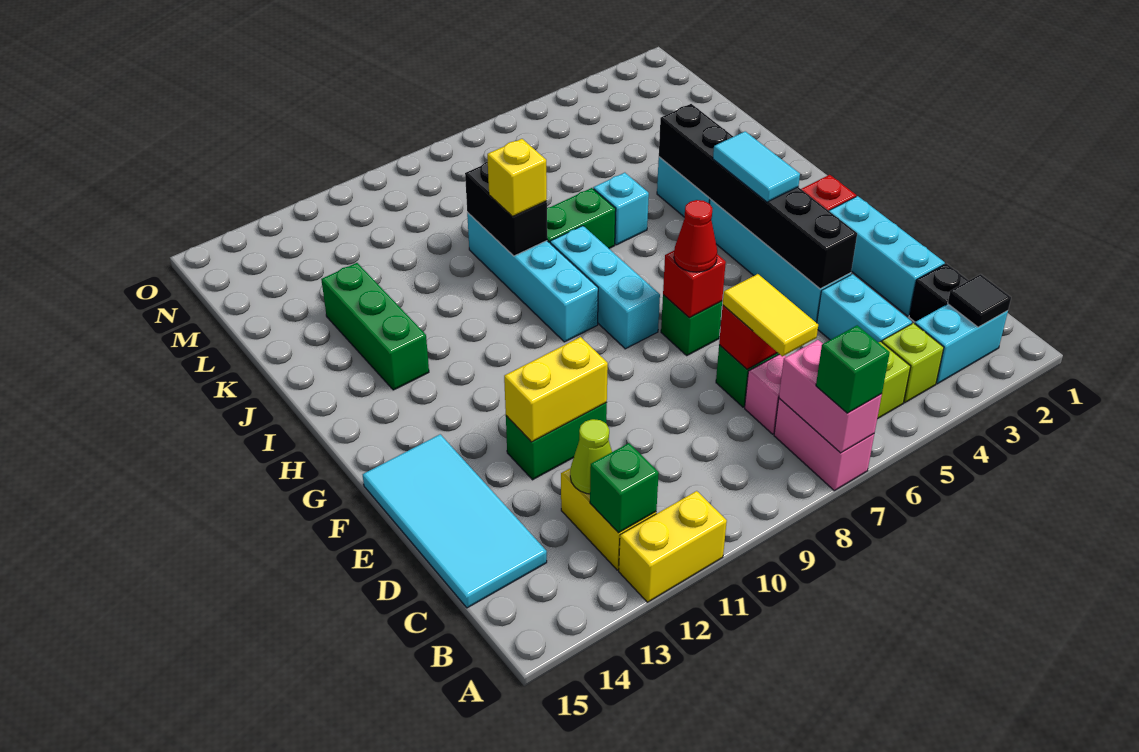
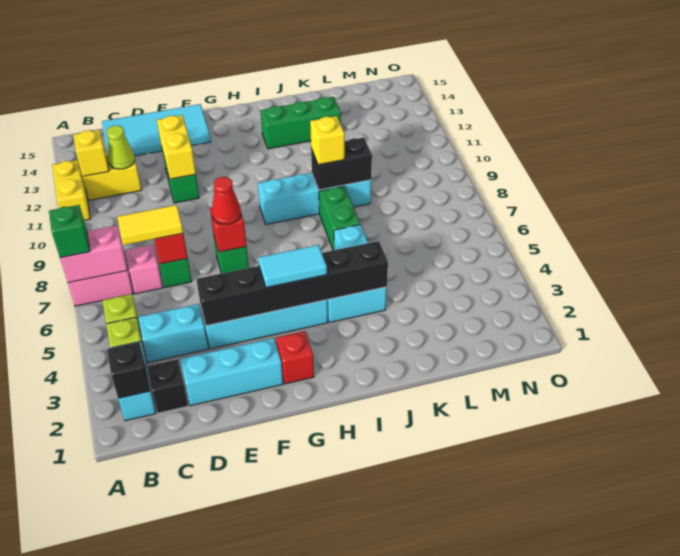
black tile B2 level 2 -> black brick B2 level 2
green brick B12 level 2 -> yellow brick B12 level 2
cyan brick G8:I8 level 1 -> none

